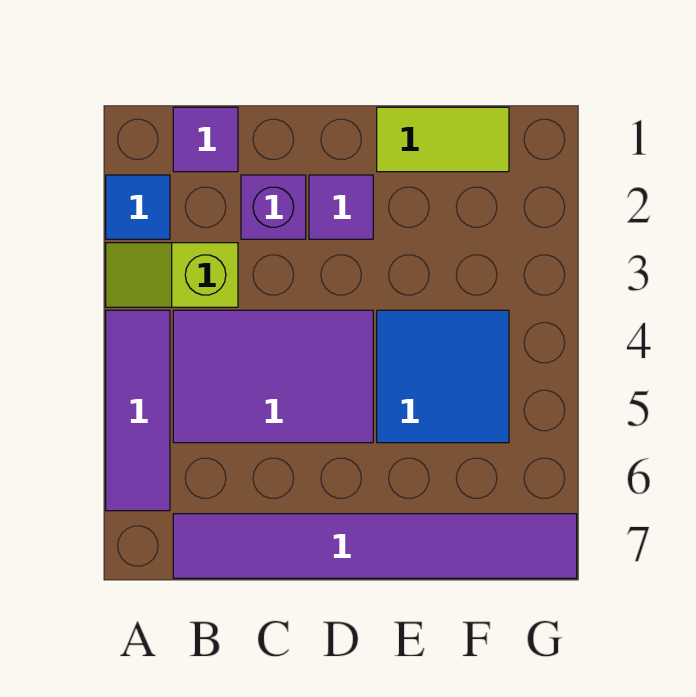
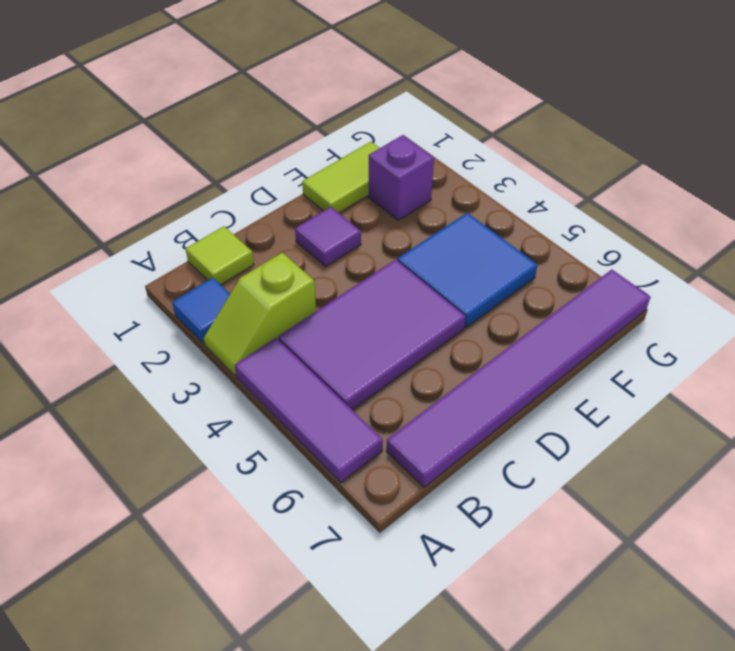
purple tile B1 level 1 -> lime tile B1 level 1
purple brick C2 level 1 -> purple brick F2 level 1

